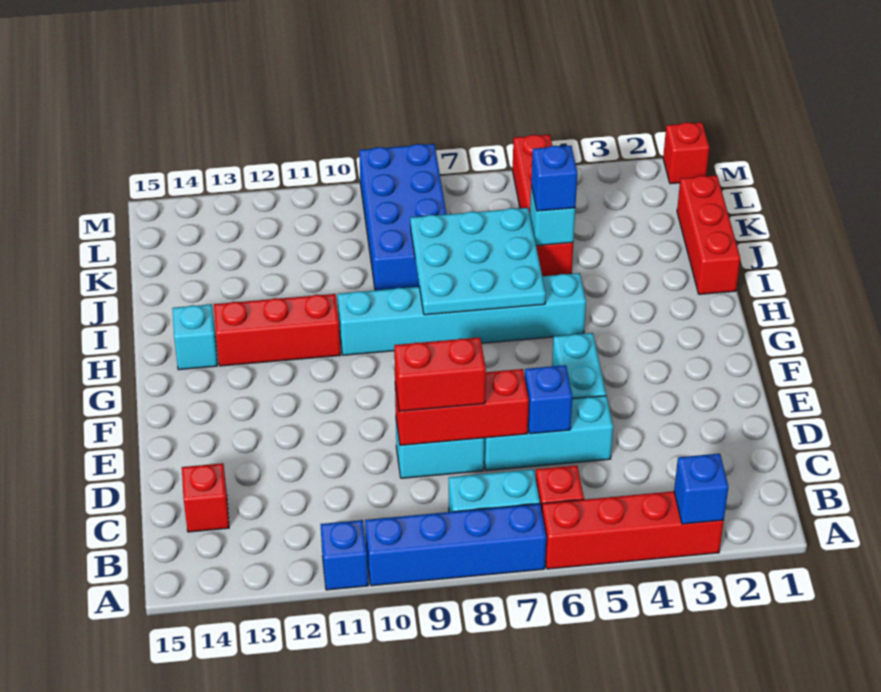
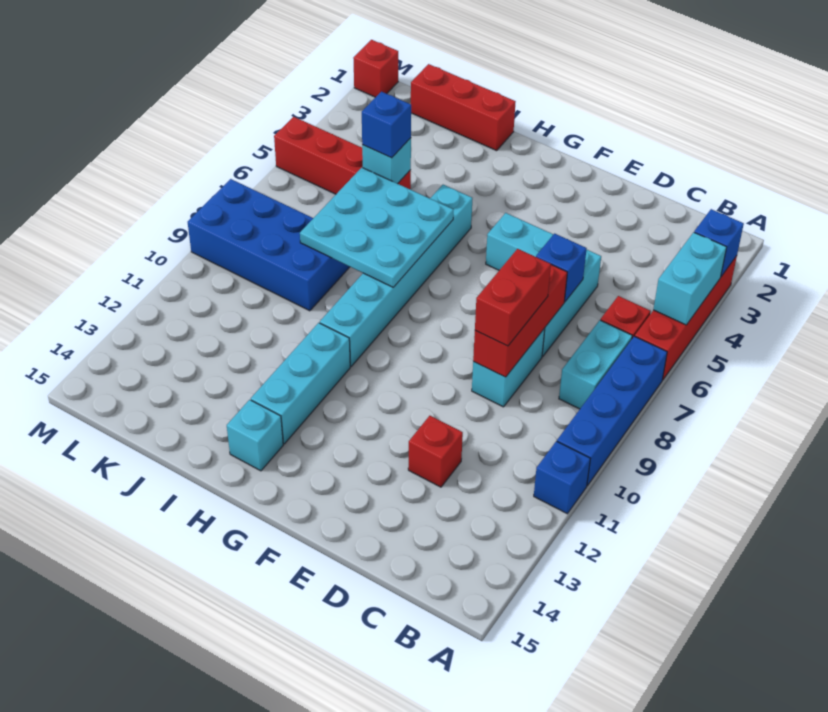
none -> cyan brick A4:A5 level 2
red brick C14 level 1 -> red brick D12 level 1
red brick H11:H13 level 1 -> cyan brick H11:H13 level 1

